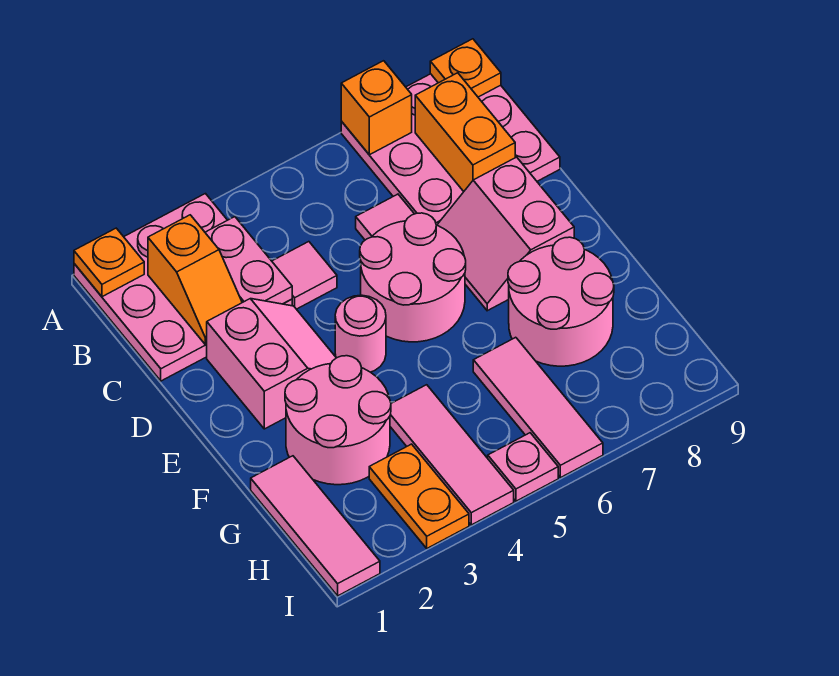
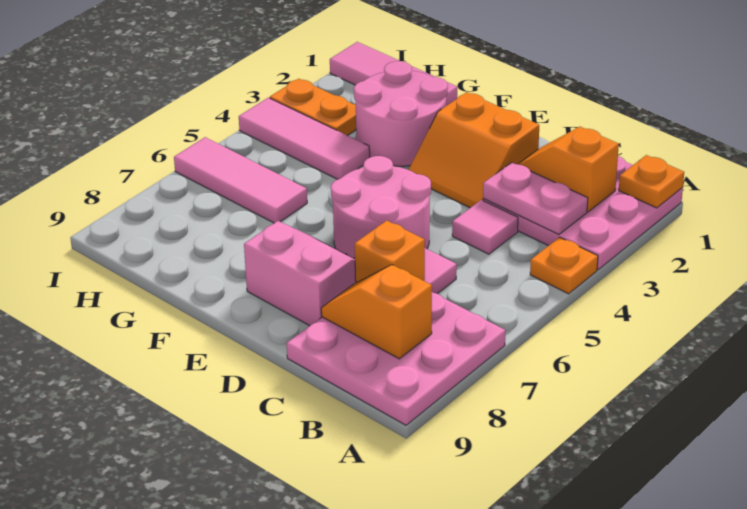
orange brick A7 level 2 -> orange brick C7 level 2
orange plate A9 level 2 -> orange plate A4 level 1
orange brick B8:C8 level 2 -> orange slope B8:C8 level 2 top B
pink slope D2:E3 level 1 top 2 -> orange slope D2:E3 level 1 top 2
pink round brick E4 level 1 -> none
pink round brick F7:G8 level 1 -> none
pink plate I5 level 1 -> none

